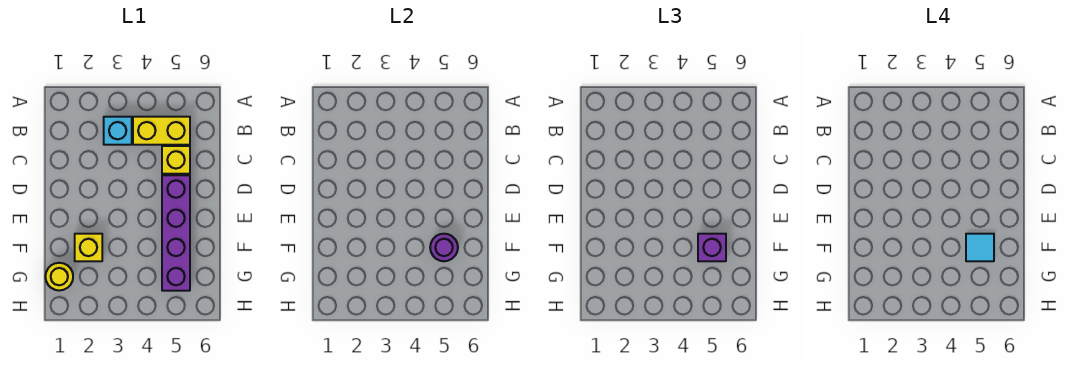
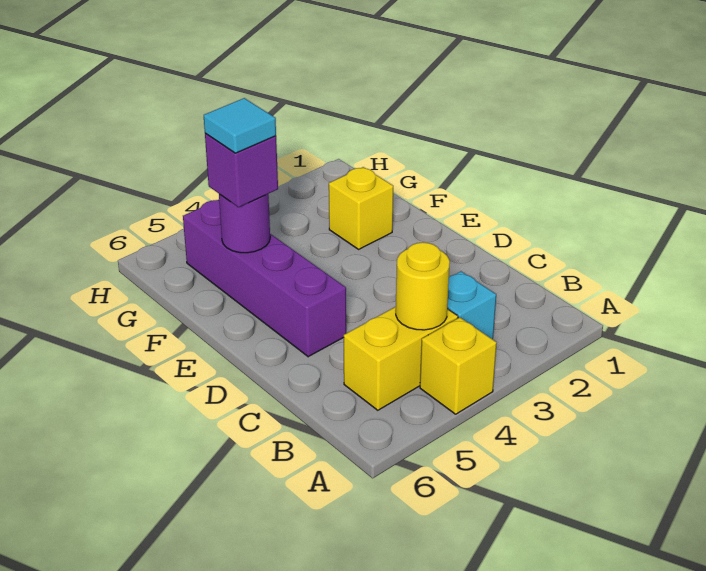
yellow brick C5 level 1 -> yellow brick A4 level 1
yellow round brick G1 level 1 -> yellow round brick B4 level 2

